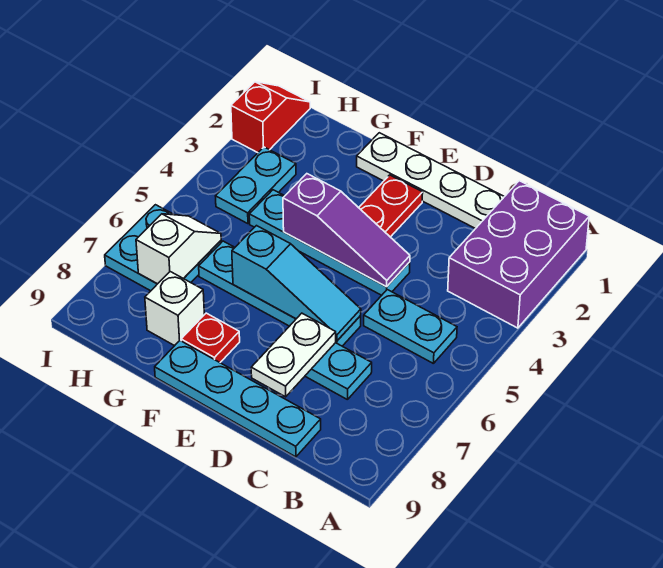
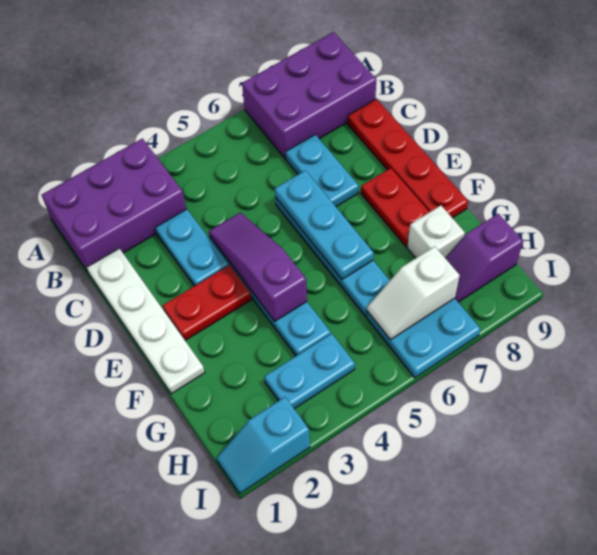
none -> purple brick A7:B9 level 1
cyan plate B5:C5 level 1 -> cyan plate C3:D3 level 1
cyan plate C9:F9 level 1 -> red plate C9:F9 level 1
cyan slope D6:F6 level 2 top F -> cyan plate D6:F6 level 2
white plate D7:D8 level 2 -> none
red plate F8 level 1 -> red plate E8:F8 level 1
none -> purple slope H8:H9 level 1 top 9
red slope I1:I2 level 1 top 2 -> cyan slope I1:I2 level 1 top 2

